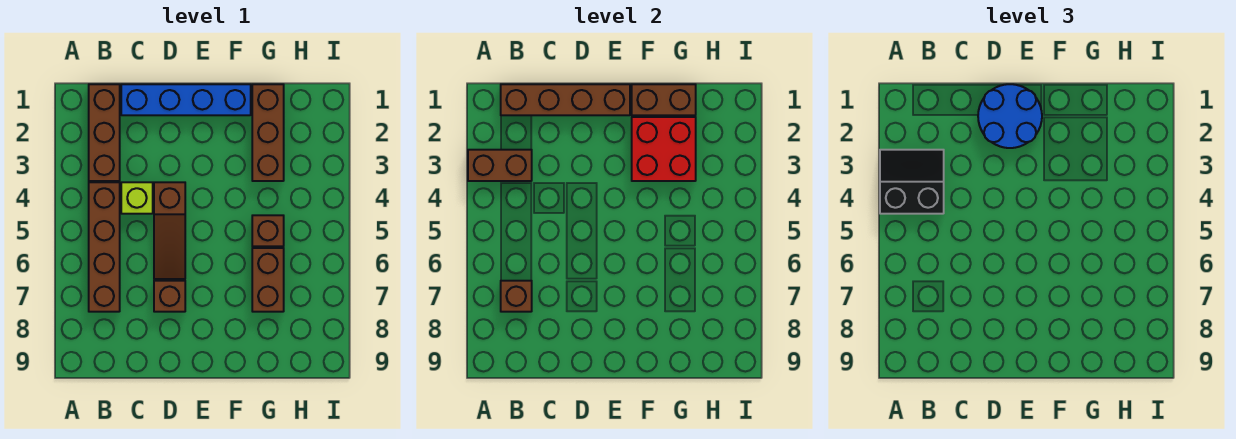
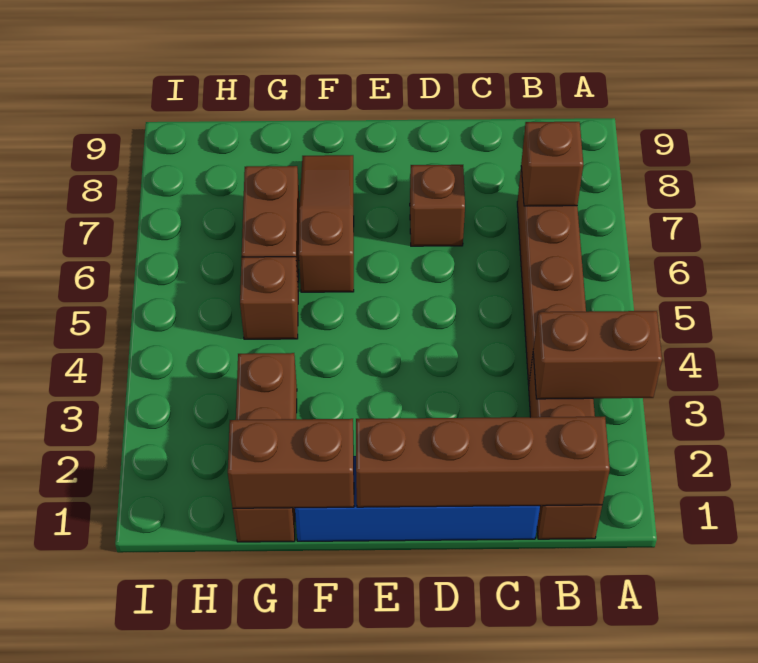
black slope A3:B4 level 3 top 4 -> none
lime brick C4 level 1 -> none
blue round brick D1:E2 level 3 -> none
brown slope D4:D6 level 1 top 4 -> brown slope F6:F8 level 1 top 6
red brick F2:G3 level 2 -> none

